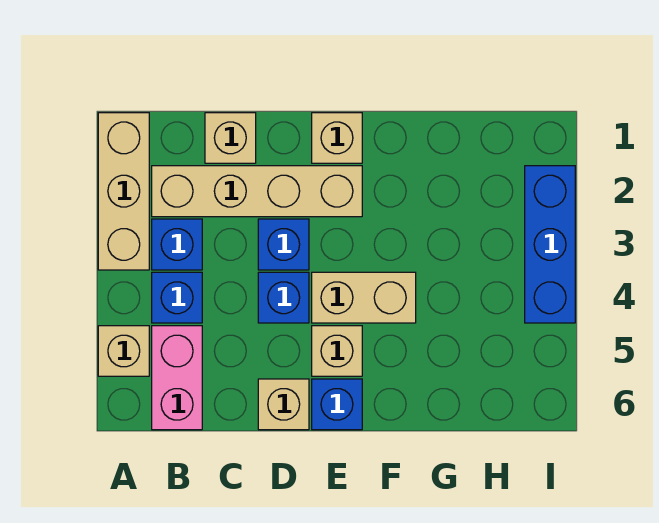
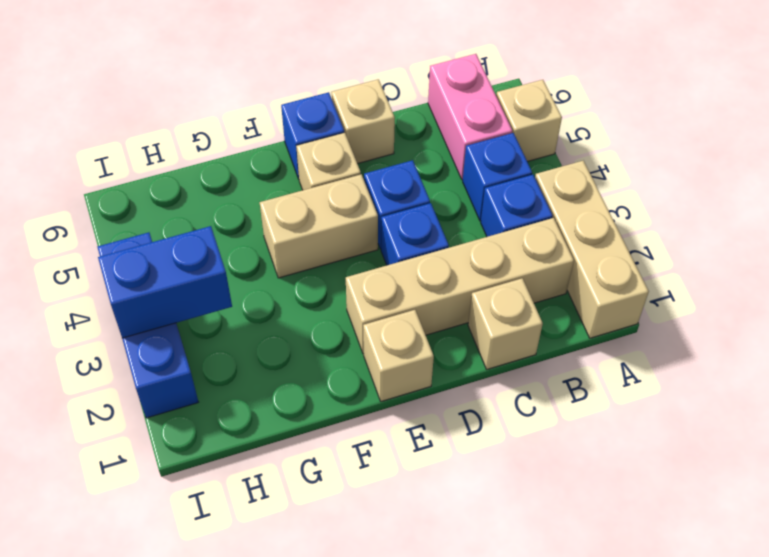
none -> blue brick H3:I3 level 2

